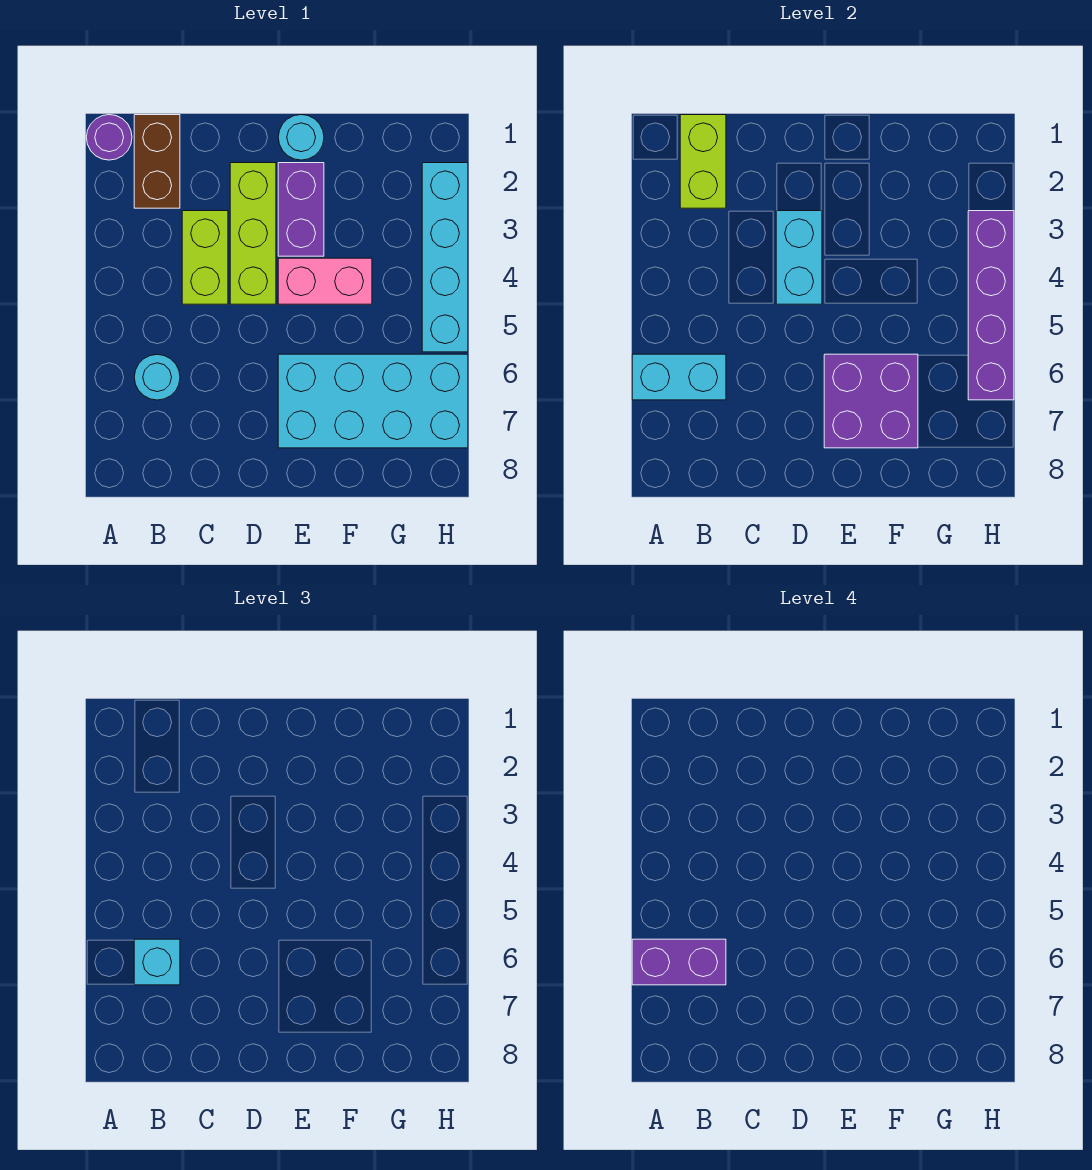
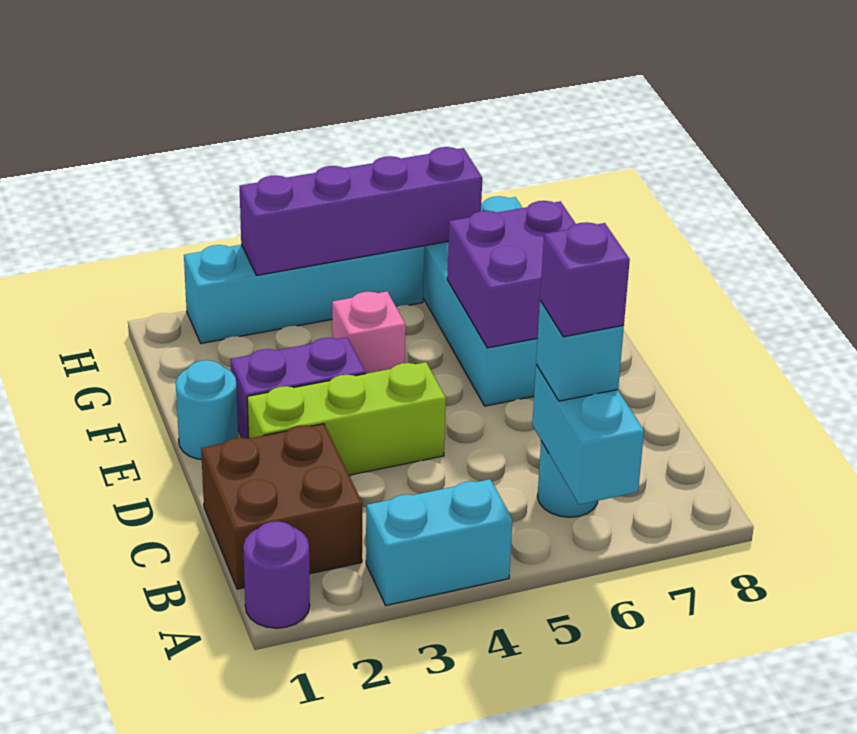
purple brick A6:B6 level 4 -> purple brick B6 level 4
brown brick B1:B2 level 1 -> brown brick B1:C2 level 1
lime brick B1:B2 level 2 -> none
lime brick C3:C4 level 1 -> none
cyan brick D3:D4 level 2 -> cyan brick A3:A4 level 1
pink brick E4:F4 level 1 -> pink brick F4 level 1

